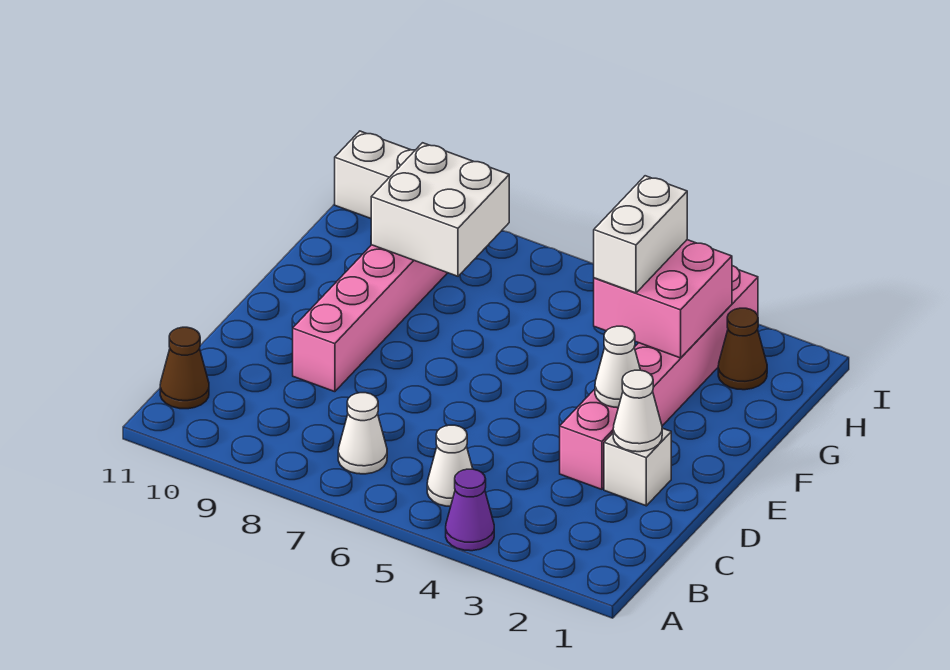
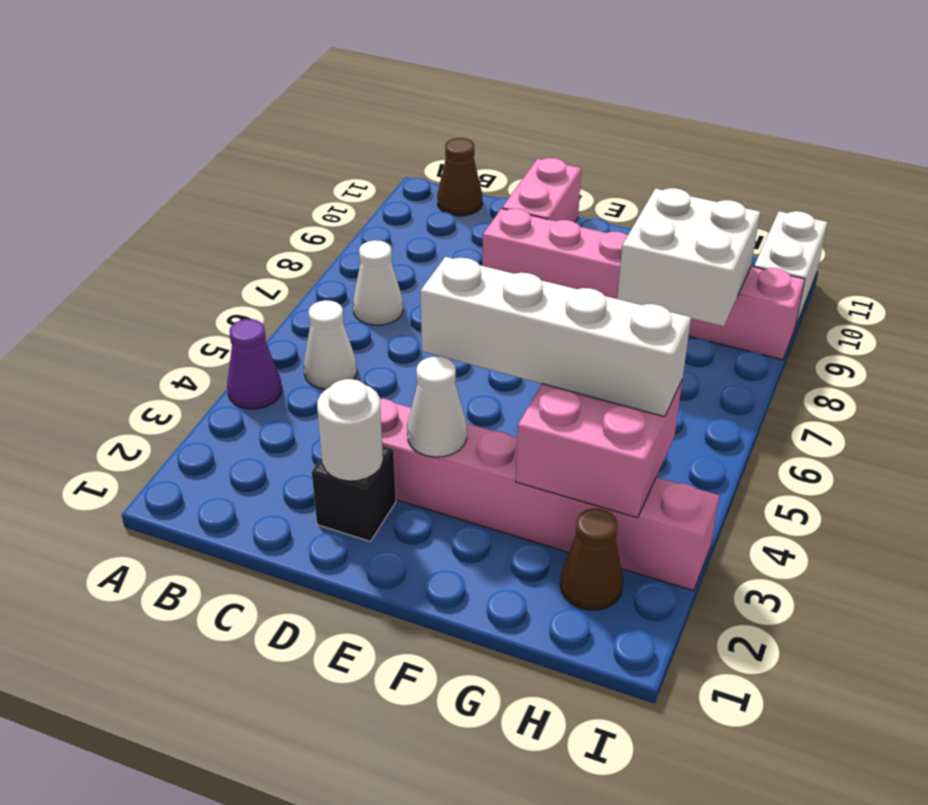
white brick D2 level 1 -> black brick D2 level 1
white cone D2 level 2 -> white round brick D2 level 2
none -> pink brick D10:D11 level 1
white brick G4:H4 level 3 -> white brick E4:H4 level 3

